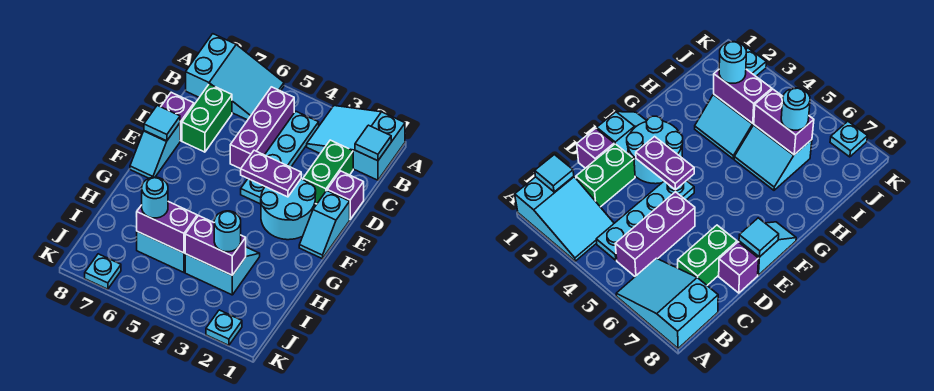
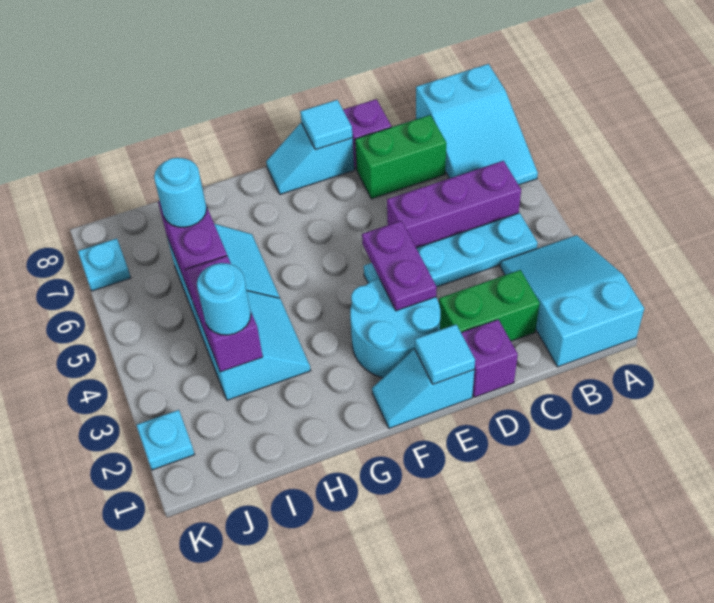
cyan tile B1 level 2 -> cyan tile E1 level 2

